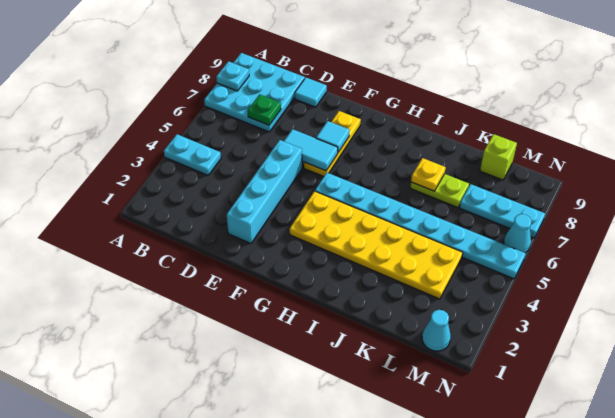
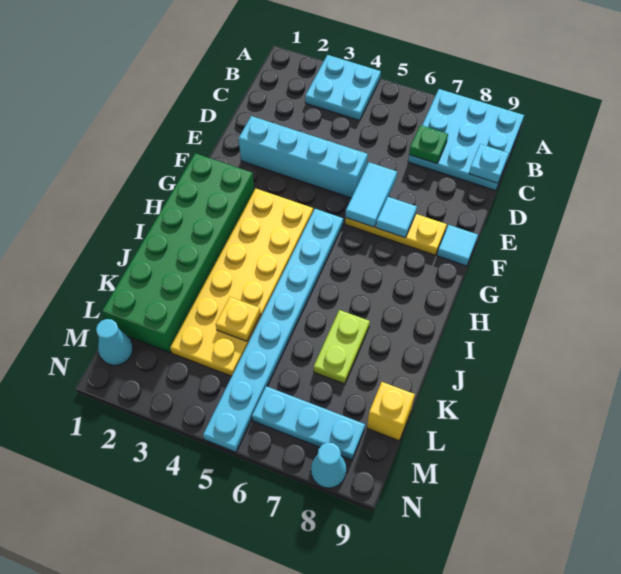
cyan plate A4:B4 level 1 -> cyan plate A3:B4 level 1
cyan plate A8 level 2 -> cyan plate C9 level 2
cyan tile D9 level 1 -> cyan tile F9 level 1
none -> green brick G1:L2 level 1
yellow plate J7 level 2 -> yellow plate K4 level 2
cyan plate L7:N7 level 1 -> cyan plate M6:M8 level 1
lime brick L9 level 1 -> yellow brick L9 level 1
cyan cone N6 level 1 -> cyan cone N8 level 1

